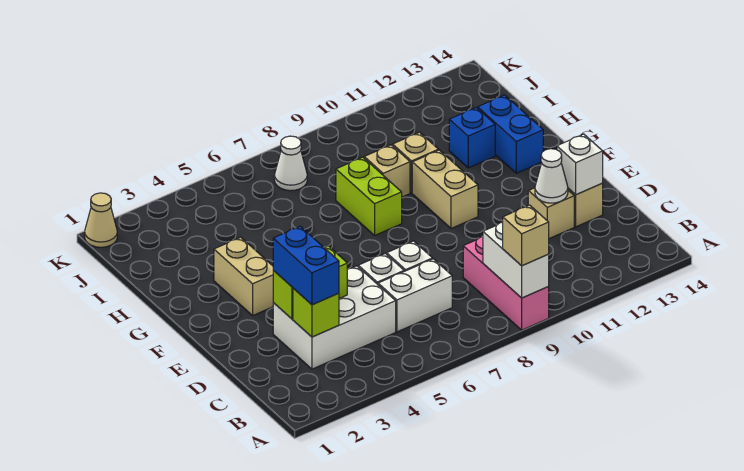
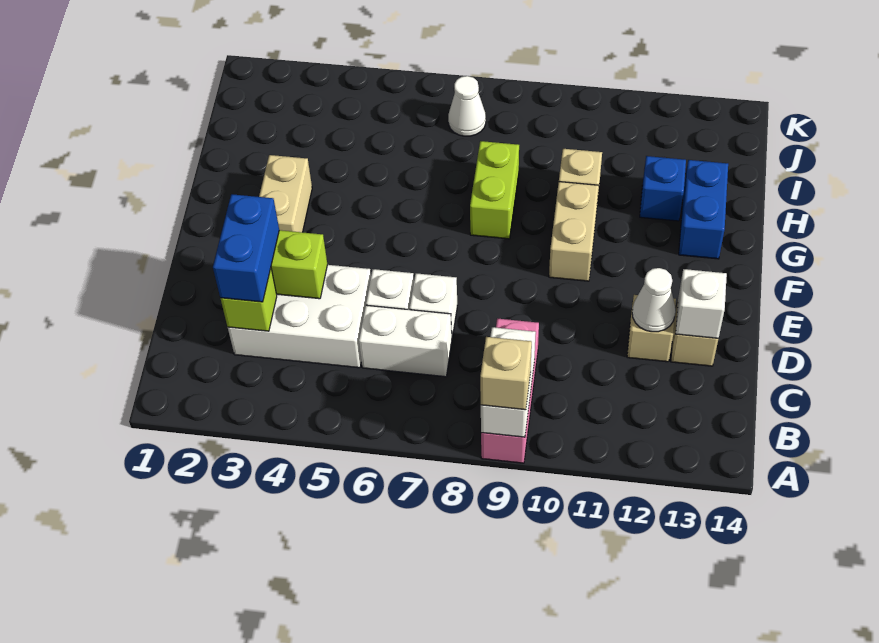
tan brick H9 level 1 -> none
tan cone K1 level 1 -> none

